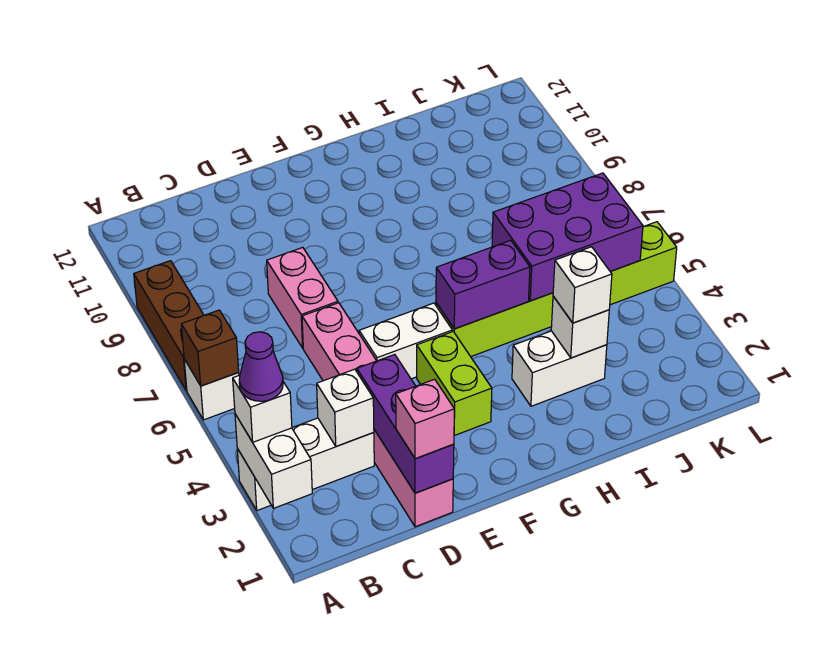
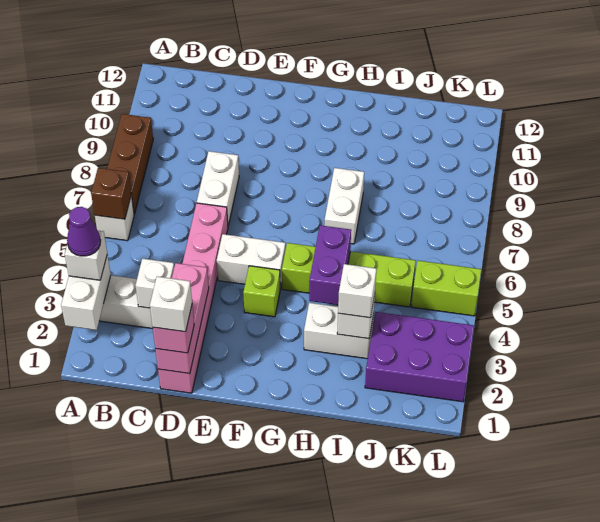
purple brick D1:D3 level 2 -> pink brick D1:D3 level 2
none -> white brick D1 level 4
pink brick D7:D8 level 1 -> white brick D7:D8 level 1
lime brick F3:F4 level 1 -> lime brick F4 level 1
purple brick G5:H5 level 2 -> purple brick H4:H5 level 2
none -> white brick H7:H8 level 1
purple brick I5:K6 level 2 -> purple brick J2:L3 level 1

